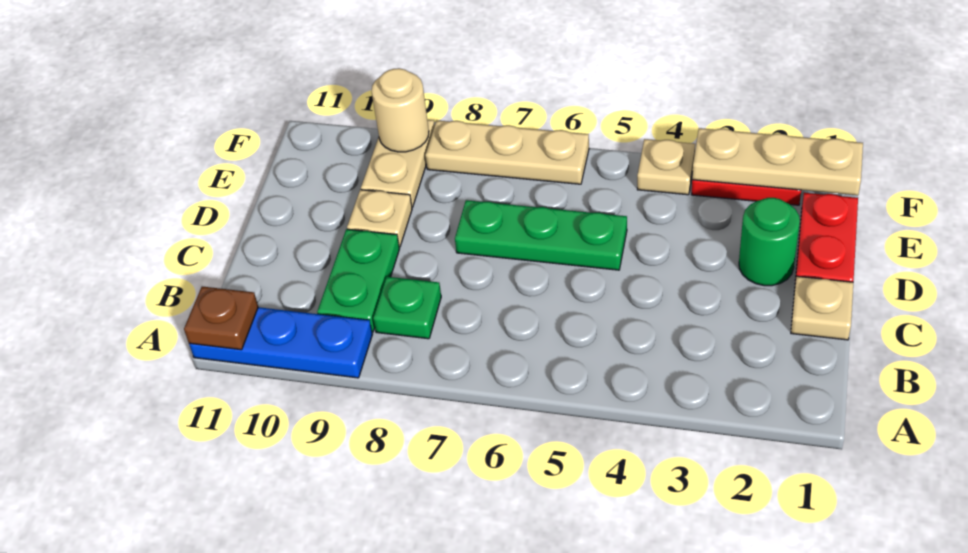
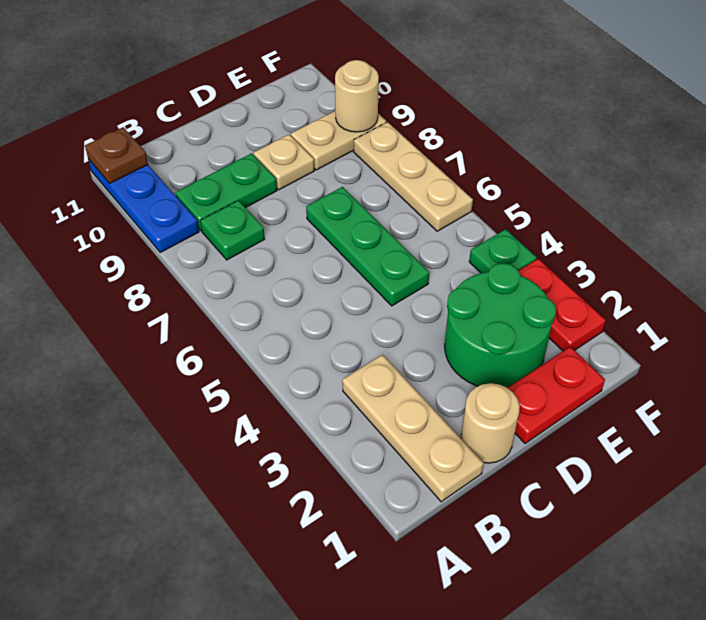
tan plate C1 level 1 -> tan round brick C1 level 1
green round brick D2 level 1 -> green round brick D2:E3 level 1
tan plate F1:F3 level 2 -> tan plate B1:B3 level 1
tan plate F4 level 1 -> green plate F4 level 1

